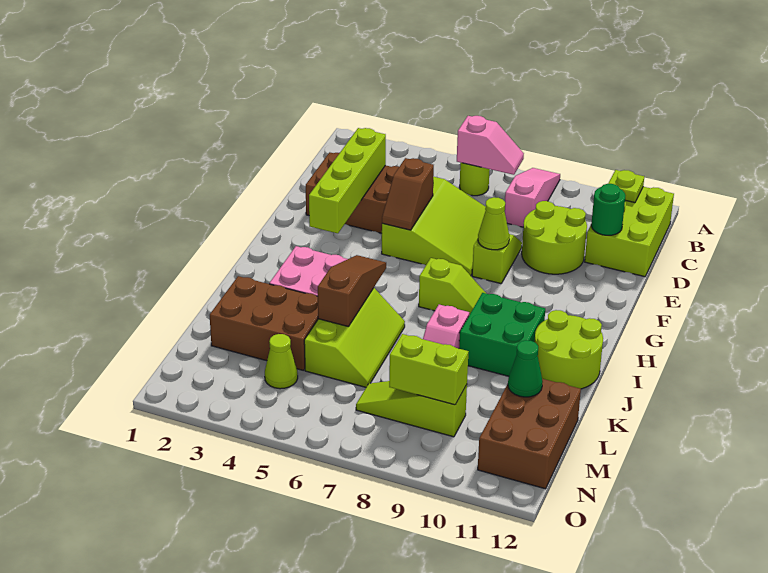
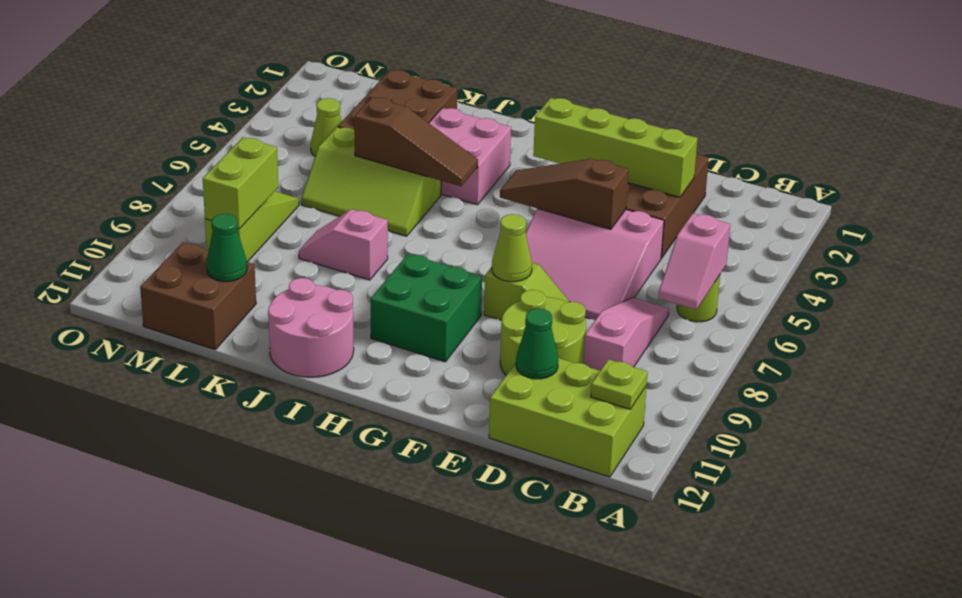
pink slope A8:C8 level 1 top C -> pink slope C7:C9 level 1 top 9
lime slope D5:F7 level 1 top 5 -> pink slope D5:F7 level 1 top 5
green round brick D11 level 2 -> green cone D11 level 2
brown slope E5:F5 level 2 top E -> brown slope E5:G5 level 2 top E
lime slope H7:H8 level 1 top 7 -> none
green brick I9:J10 level 1 -> green brick G9:H10 level 1
lime round brick I11:J12 level 1 -> pink round brick I11:J12 level 1
brown brick L11:N12 level 1 -> brown brick L11:M12 level 1

